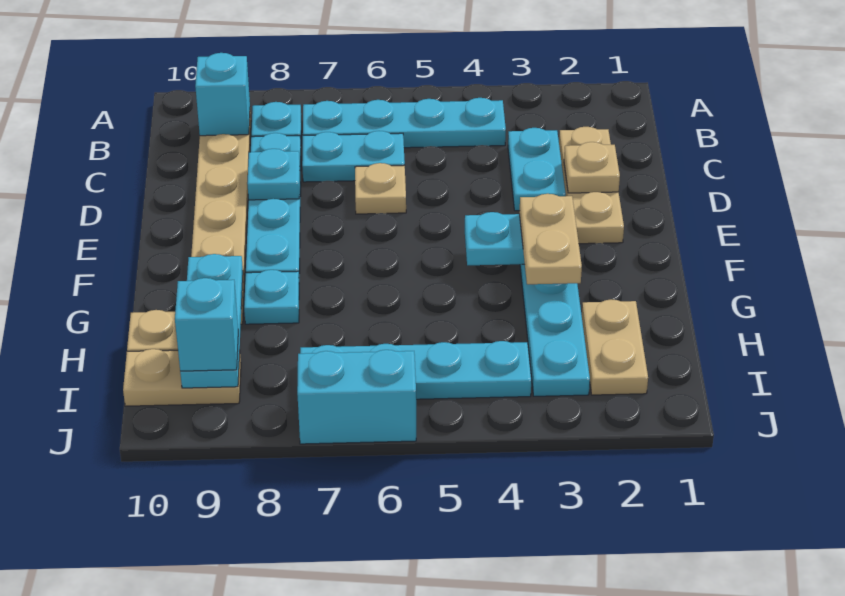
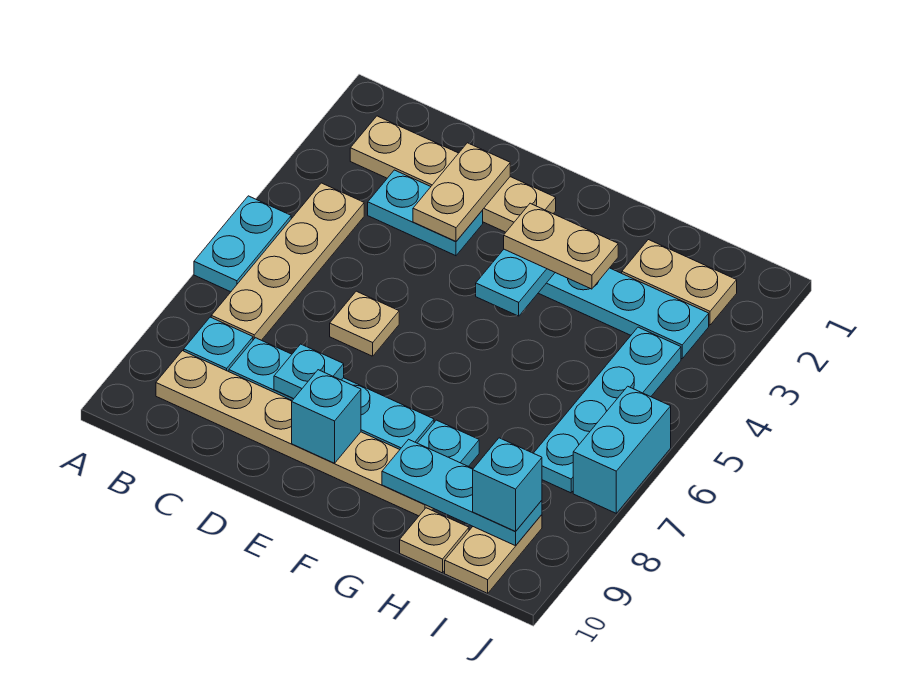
cyan plate B4:B7 level 1 -> tan plate B4:B7 level 1
cyan brick B9 level 2 -> cyan brick E9 level 2
tan plate C2:E2 level 1 -> tan plate B2:E2 level 1
cyan plate C6:C7 level 1 -> cyan plate A5:A6 level 1
tan plate D2 level 2 -> tan plate D2:D3 level 2

